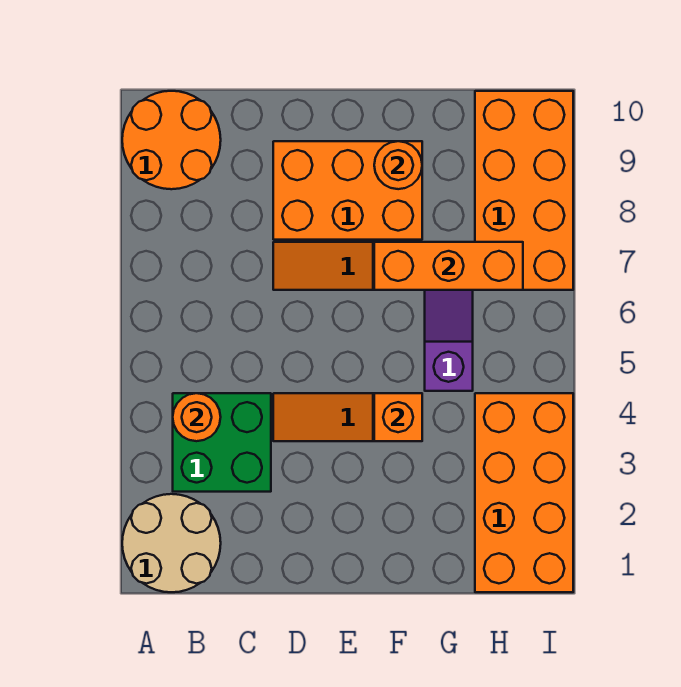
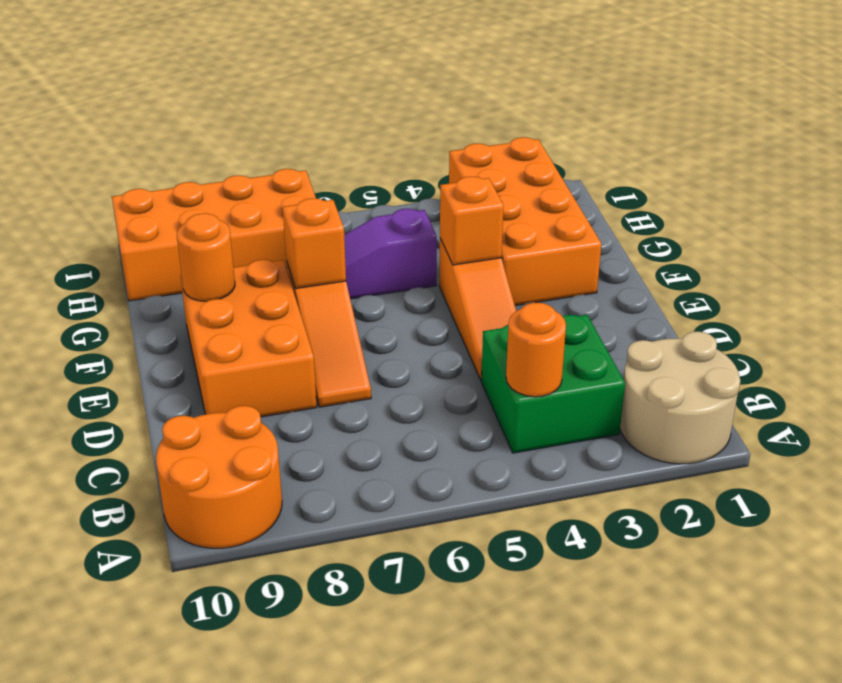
orange brick F7:H7 level 2 -> orange brick F7 level 2
orange brick H1:I4 level 1 -> orange brick F2:I3 level 1

